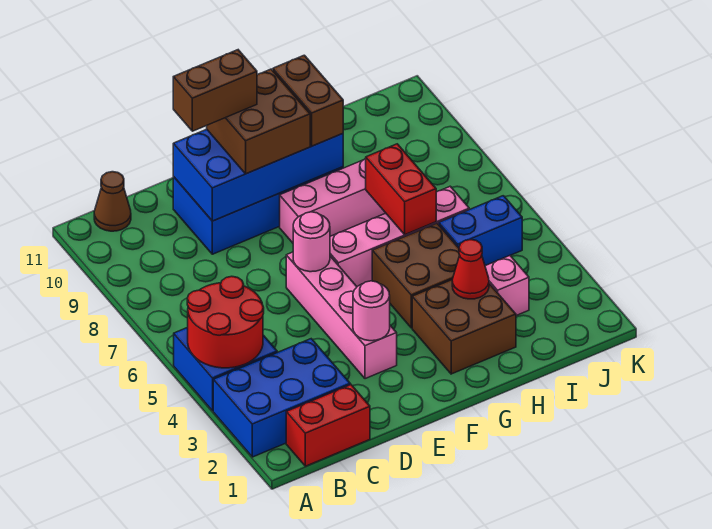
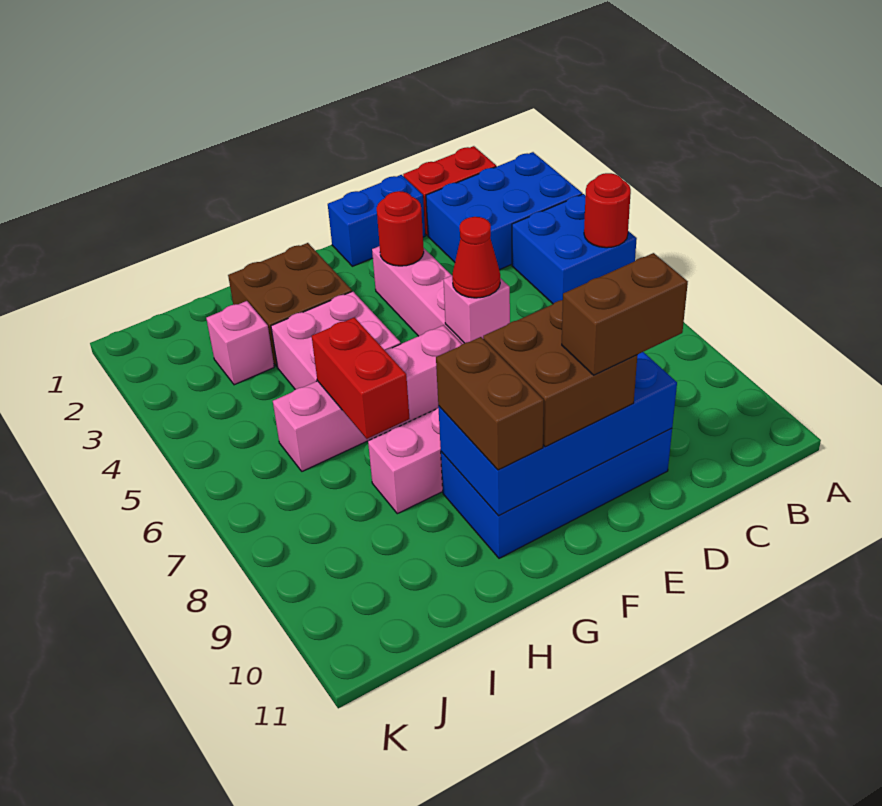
red round brick A4:B5 level 2 -> red round brick A5 level 2
brown cone B11 level 1 -> none
pink round brick E3 level 2 -> red round brick E3 level 2
pink round brick E6 level 2 -> pink brick E6 level 2
brown brick G4:H5 level 1 -> pink brick G4:H5 level 1
red cone H3 level 2 -> red cone E6 level 3
blue brick I5:J5 level 1 -> blue brick D1:E1 level 1

